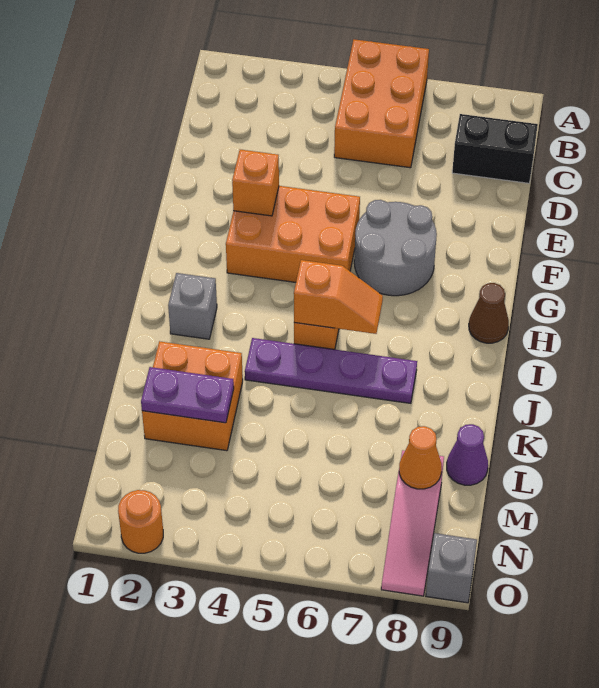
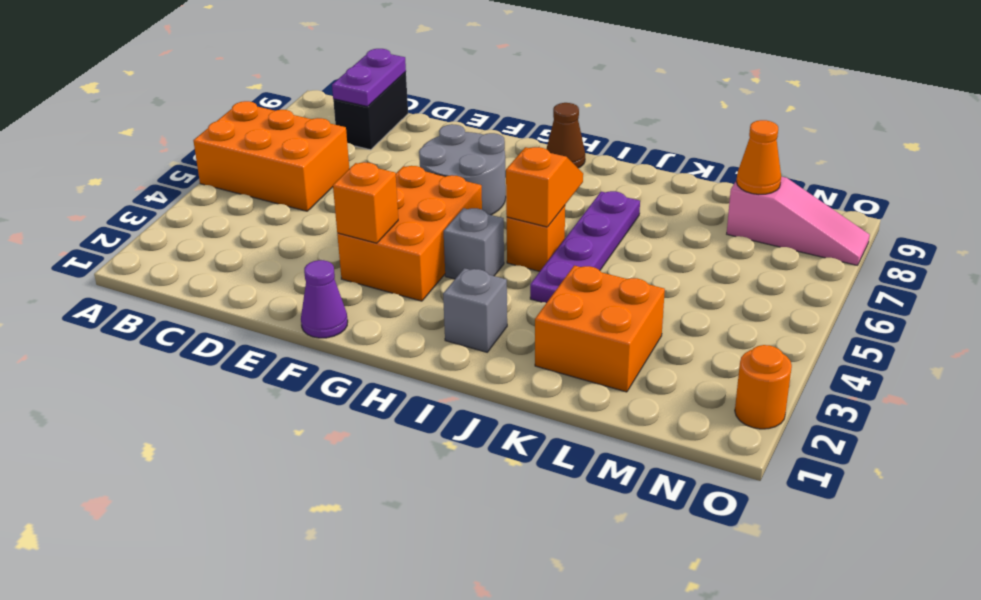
purple plate L2:L3 level 2 -> purple plate C8:C9 level 2
purple cone L9 level 1 -> purple cone F1 level 1
grey brick O9 level 1 -> grey brick H4 level 1

